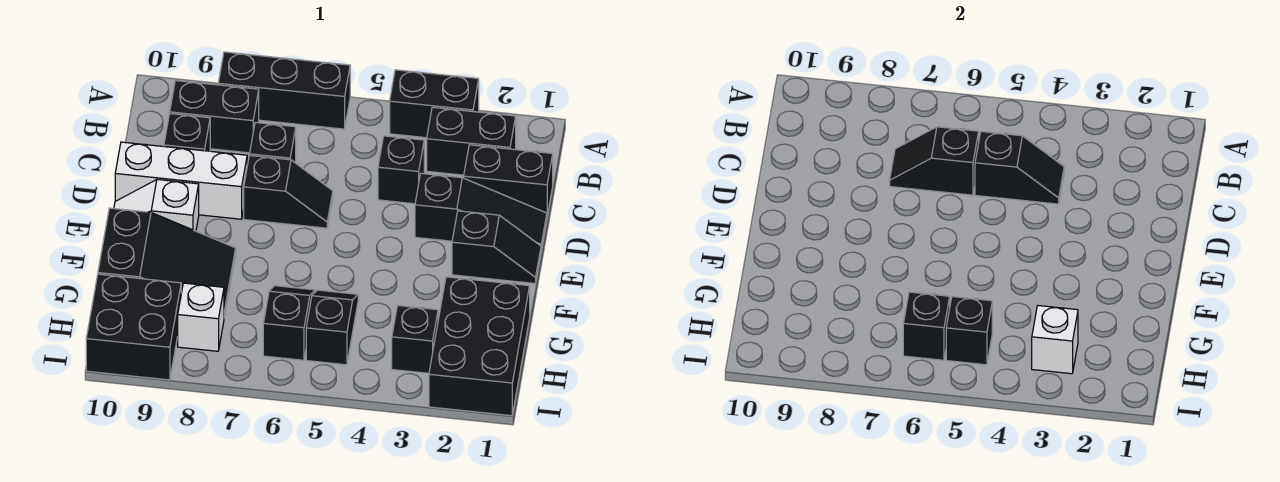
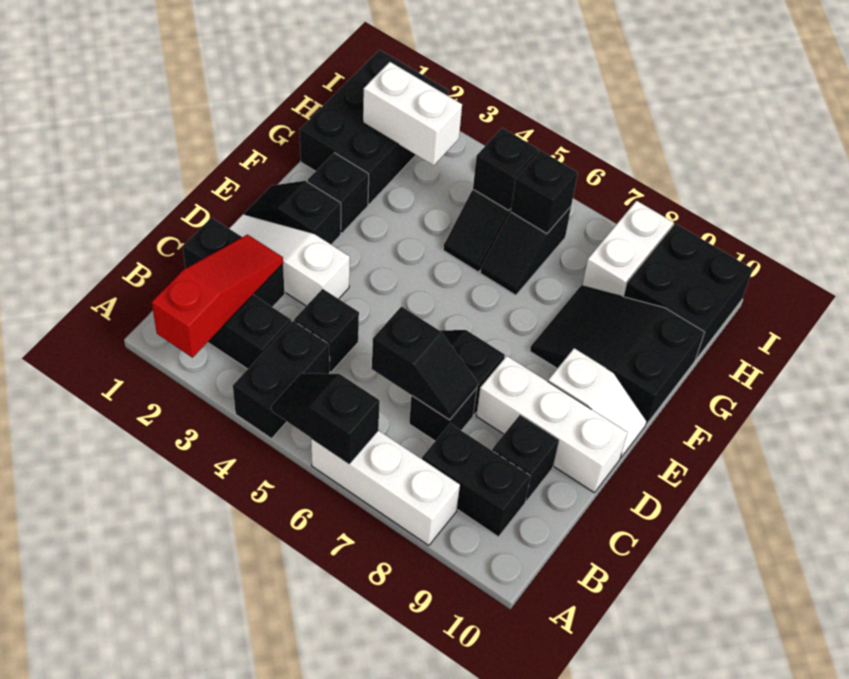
none -> red slope A2:C2 level 2 top A
black brick A3:A4 level 1 -> black brick A4:B4 level 1
black brick A6:A8 level 1 -> white brick A6:A8 level 1
black slope C4:C5 level 2 top 5 -> black slope A5:A6 level 2 top 6
black slope D1:D3 level 1 top 3 -> white slope D1:D3 level 1 top 3
black brick H3 level 1 -> black brick F2 level 1
white brick H3 level 2 -> white brick H2:H3 level 2
white brick H8 level 1 -> white brick H8:I8 level 1

